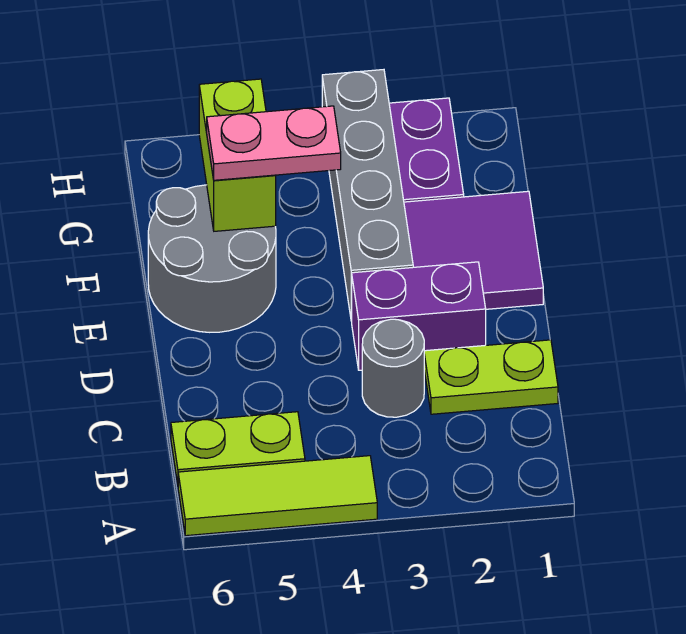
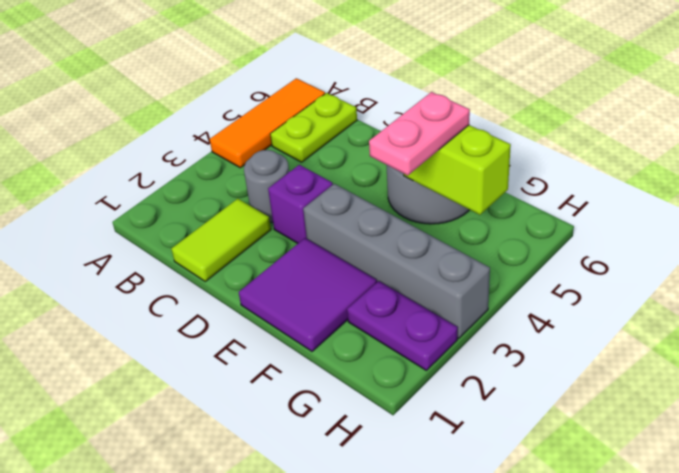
lime tile A4:A6 level 1 -> orange tile A4:A6 level 1
lime plate C1:C2 level 1 -> lime tile C1:C2 level 1
purple brick D2:D3 level 1 -> purple brick D3 level 1

